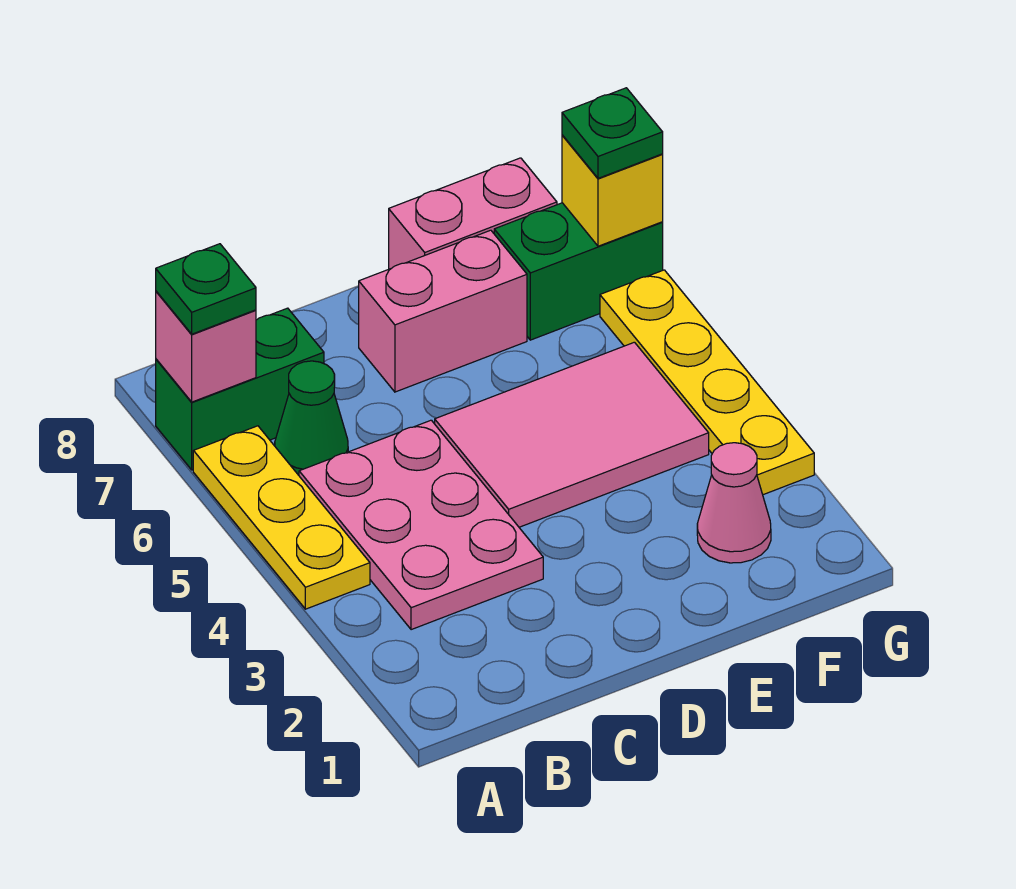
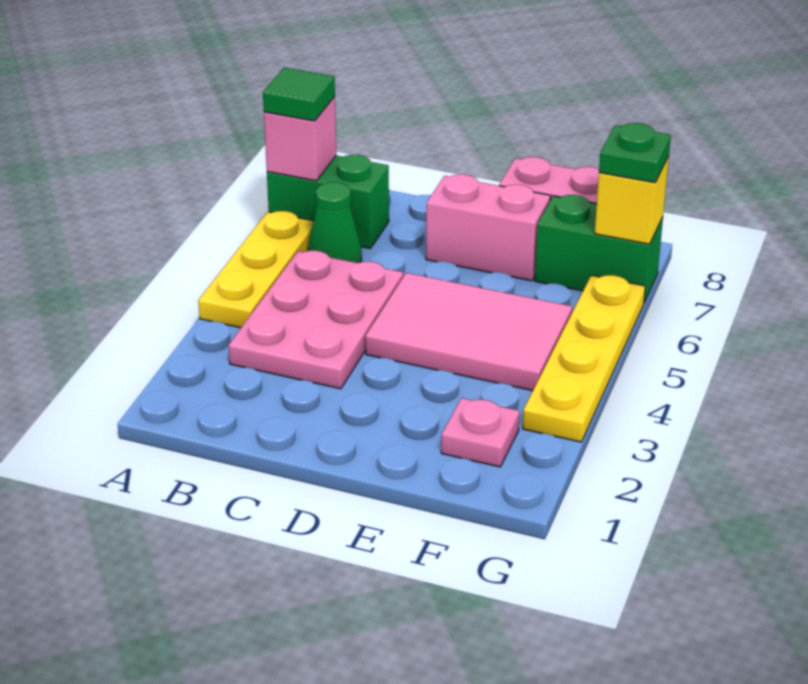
green plate A7 level 3 -> green tile A7 level 3
pink cone F2 level 1 -> pink plate F2 level 1

